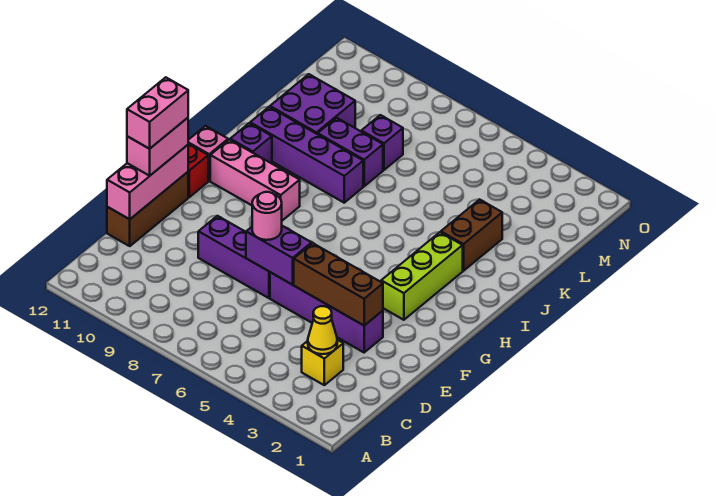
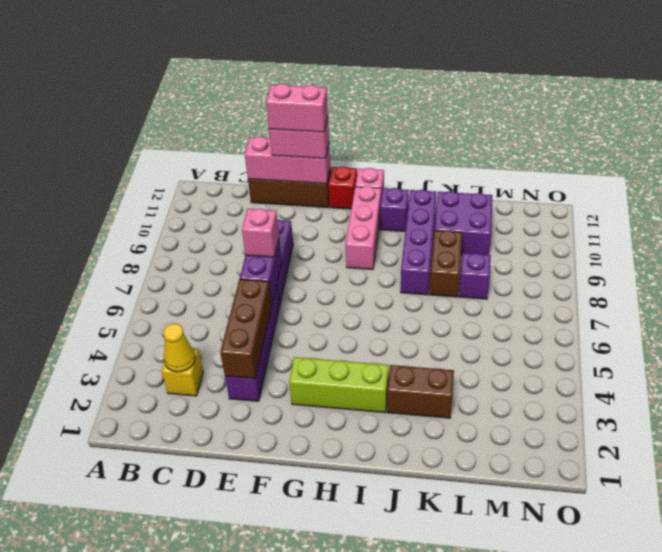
pink round brick E7 level 3 -> pink brick E7 level 3
purple brick K8:K9 level 1 -> brown brick K8:K9 level 1

